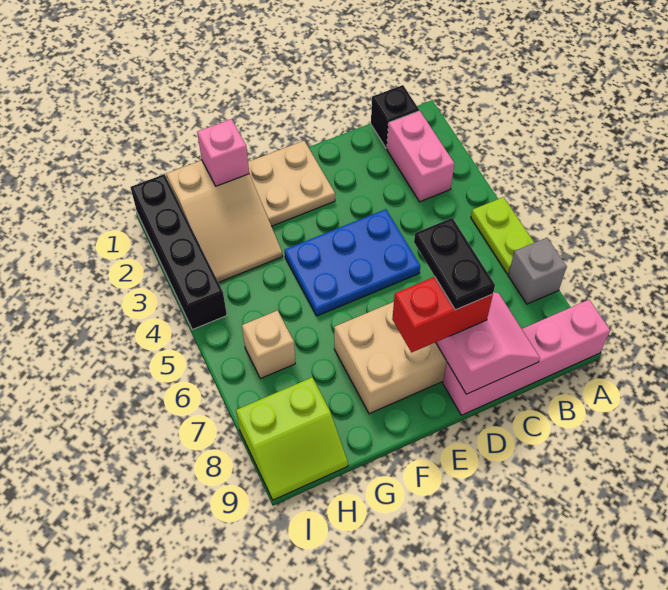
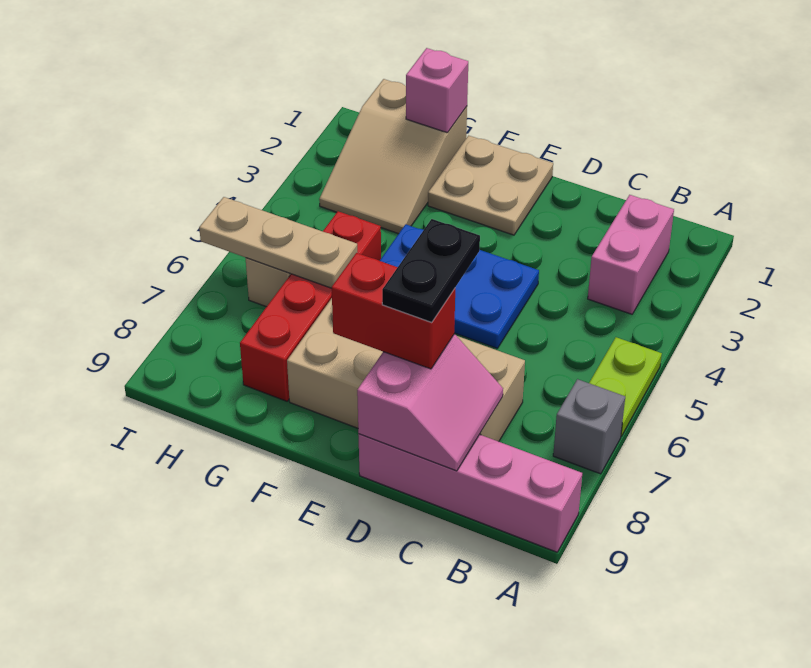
black brick B1 level 1 -> none
none -> red brick G5:G8 level 1
none -> tan plate G6:I6 level 2
lime slope H8:I9 level 1 top 8 -> none
black brick I1:I4 level 1 -> none

